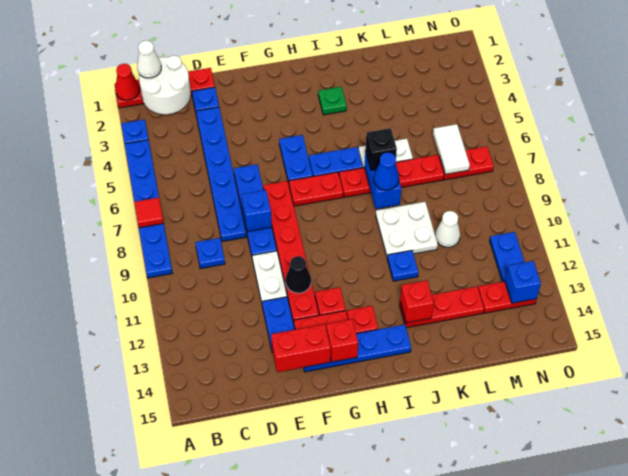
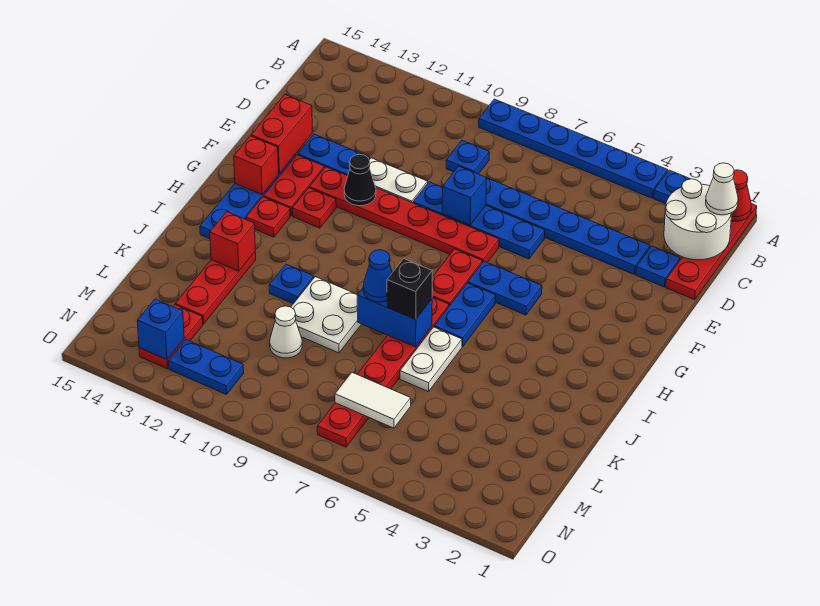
red tile A7 level 2 -> none
green plate I3 level 1 -> none

